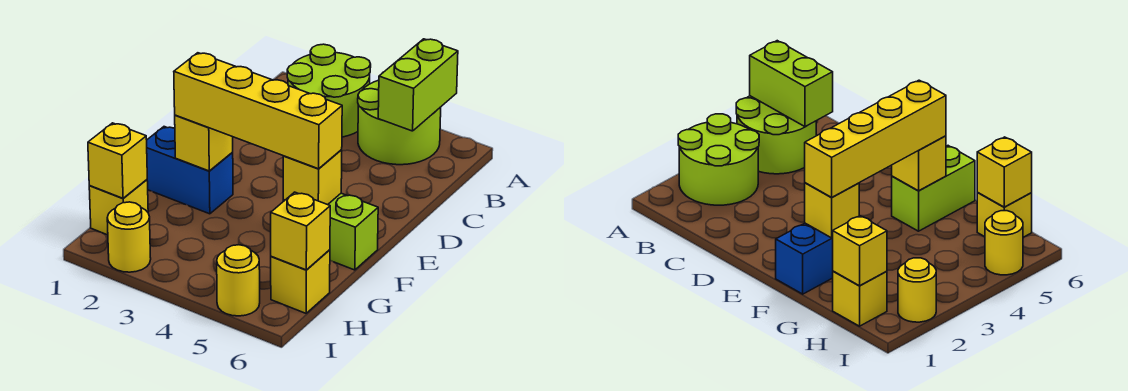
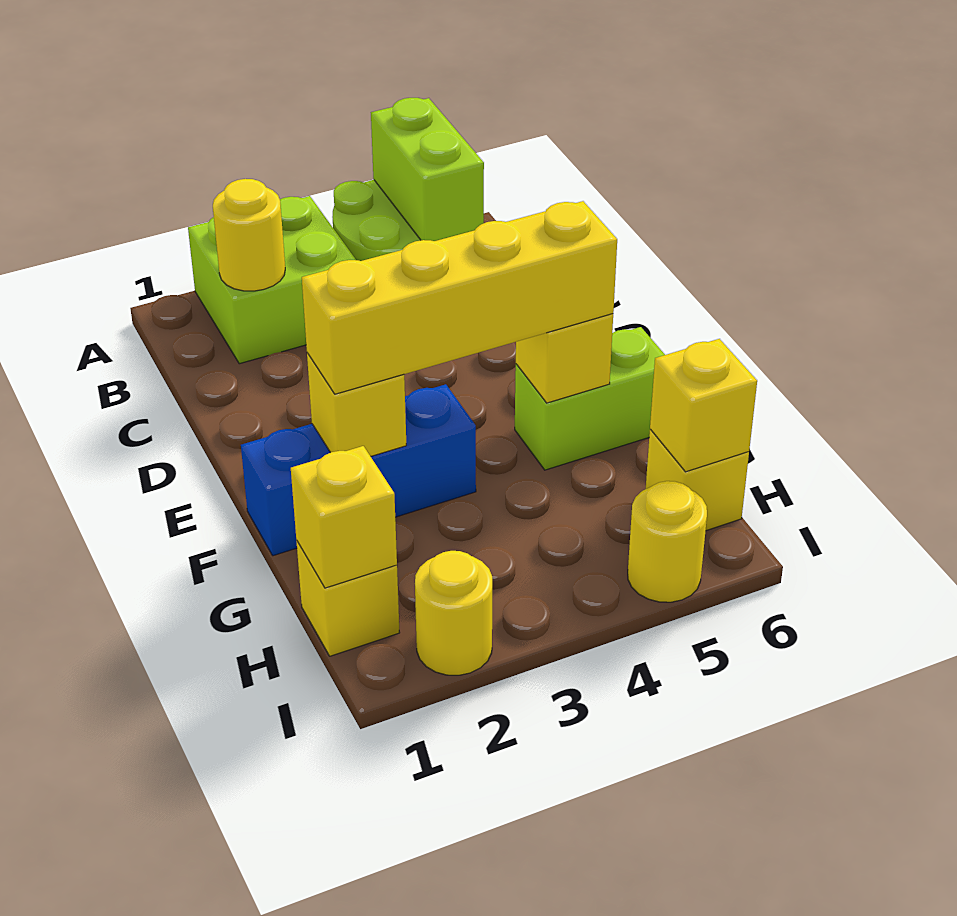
lime round brick A2:B3 level 1 -> lime brick A2:B3 level 1
none -> yellow round brick B2 level 2
blue brick F1:F2 level 1 -> blue brick F1:F3 level 1

